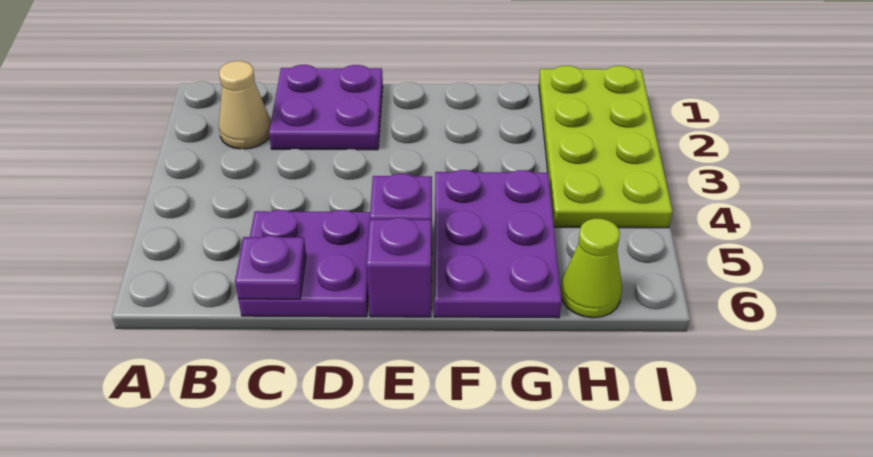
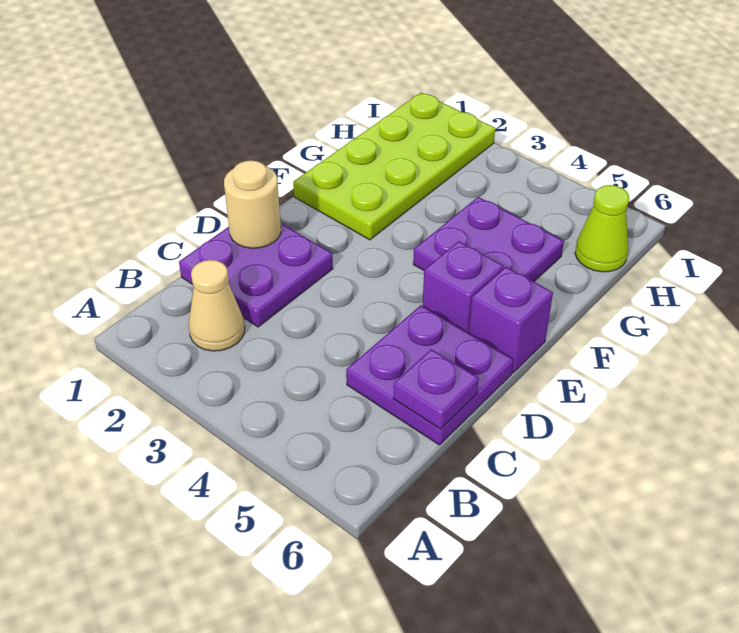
none -> tan round brick D1 level 2
purple plate F4:G6 level 1 -> purple plate F4:G5 level 1
lime plate H1:I4 level 1 -> lime plate F1:I2 level 1

